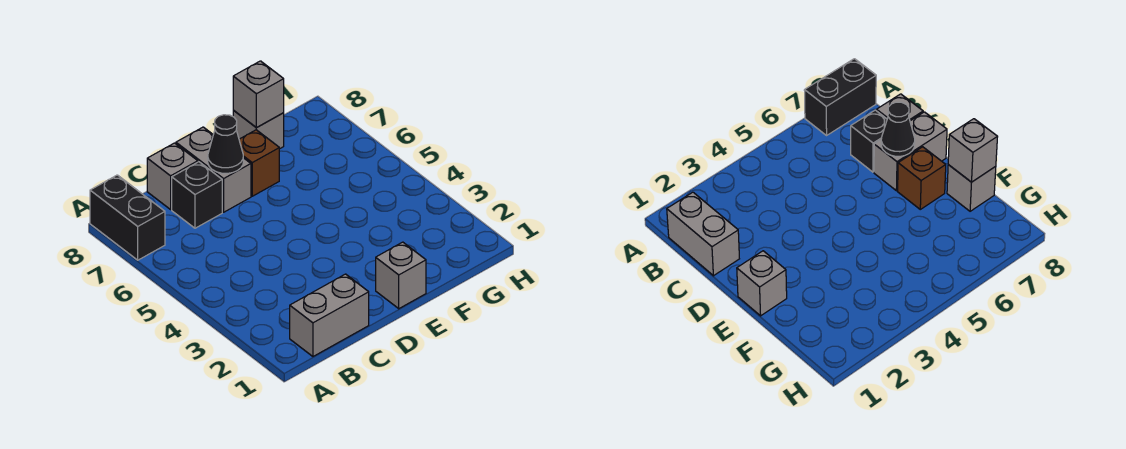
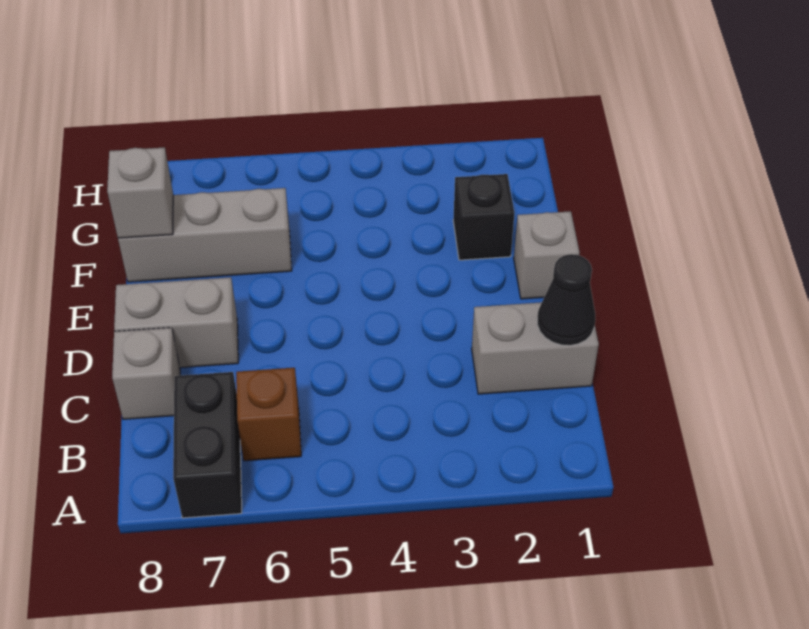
black brick A7:A8 level 1 -> black brick A7:B7 level 1
grey brick B1:C1 level 1 -> grey brick C1:C2 level 1
black brick C7 level 1 -> black brick F2 level 1
black cone D7 level 2 -> black cone C1 level 2
brown brick E7 level 1 -> brown brick B6 level 1
grey brick F8 level 1 -> grey brick F6:F8 level 1

